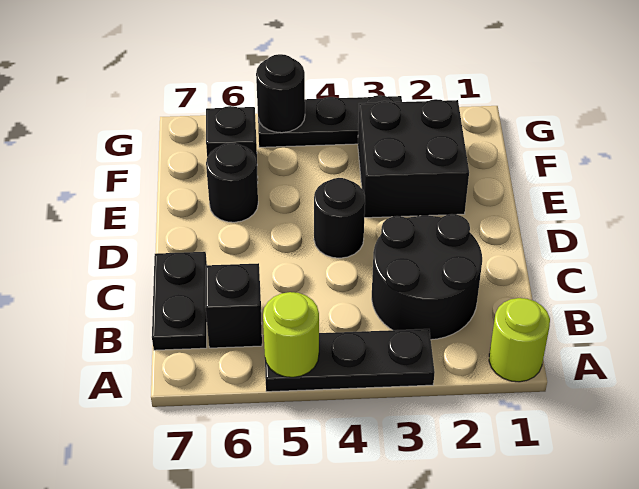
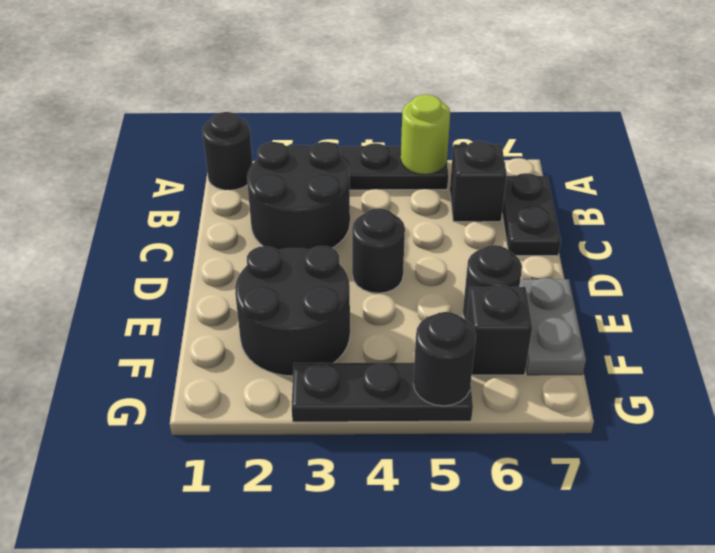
lime round brick A1 level 1 -> black round brick A1 level 1
black brick E2:F3 level 1 -> black round brick E2:F3 level 1
none -> grey plate E7:F7 level 1

